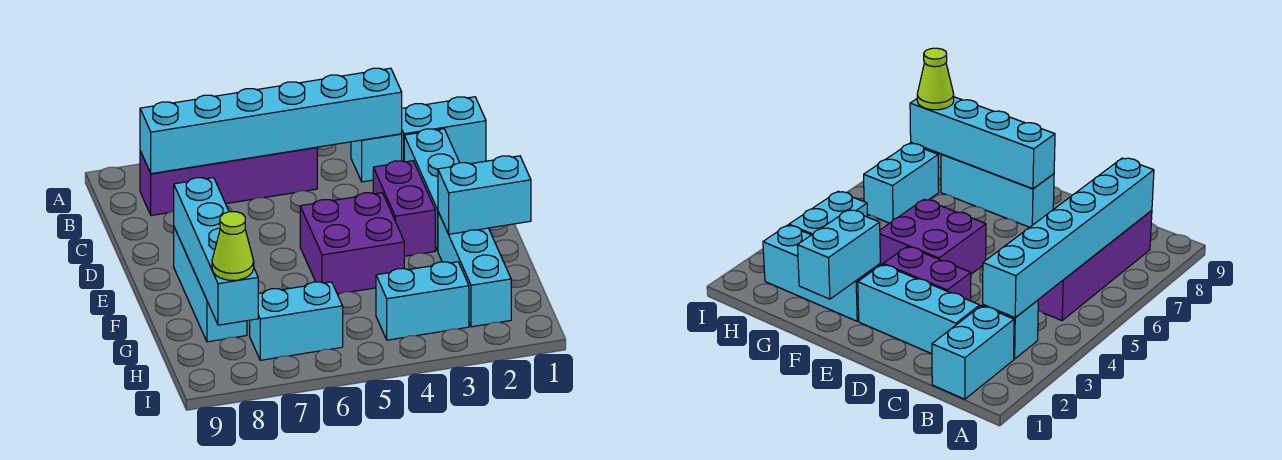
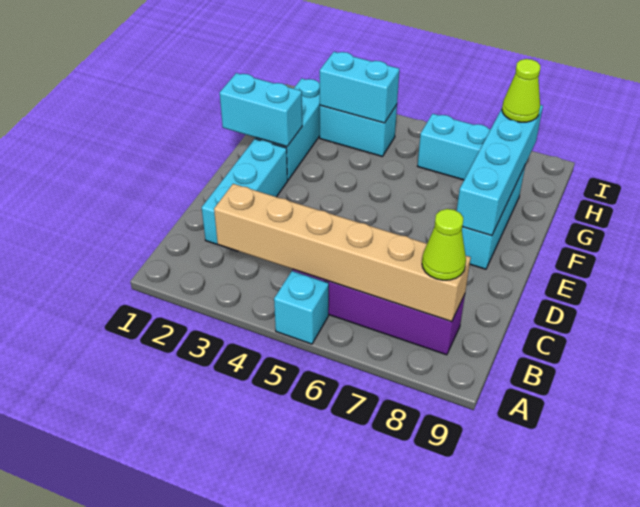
cyan brick B1:B2 level 1 -> cyan brick H3:H4 level 2
cyan brick B3 level 1 -> cyan brick A5 level 1
cyan brick B3:B8 level 2 -> tan brick B3:B8 level 2
none -> lime cone B8 level 3
purple brick D3:E3 level 1 -> none
purple brick E4:F5 level 1 -> none

